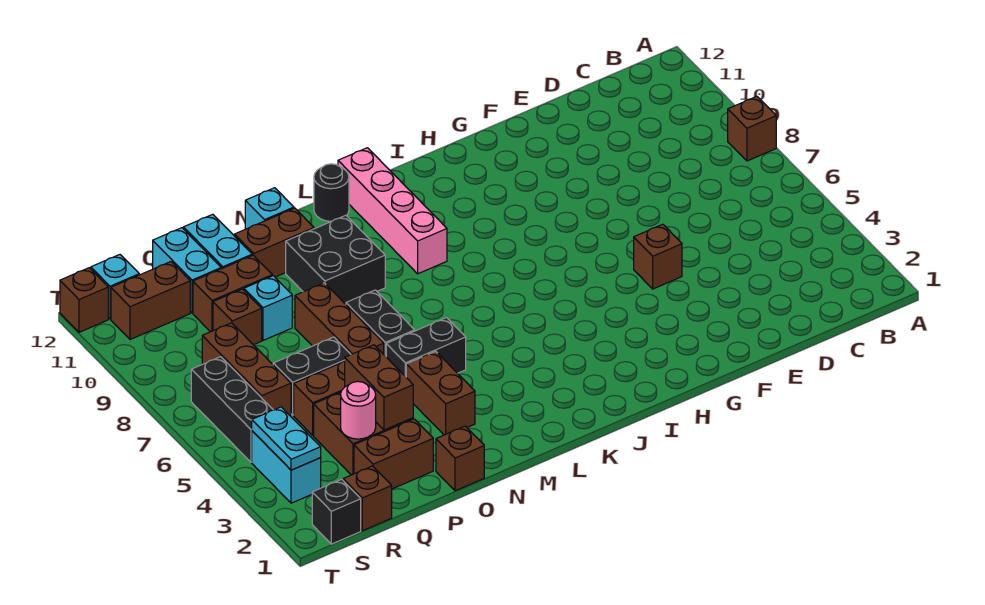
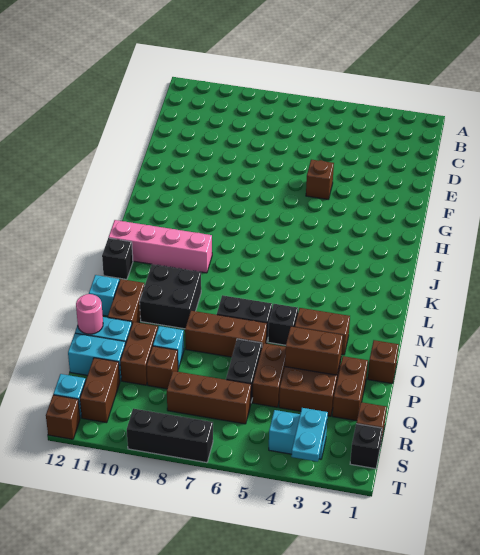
brown brick A8 level 1 -> none
black round brick L12 level 1 -> black brick L12 level 1
black brick M5:N5 level 1 -> black brick N5 level 1
pink round brick Q3 level 2 -> pink round brick P12 level 2
cyan plate S3:S4 level 2 -> cyan plate S3:T3 level 2
black brick S5:S7 level 1 -> black brick T7:T9 level 1

